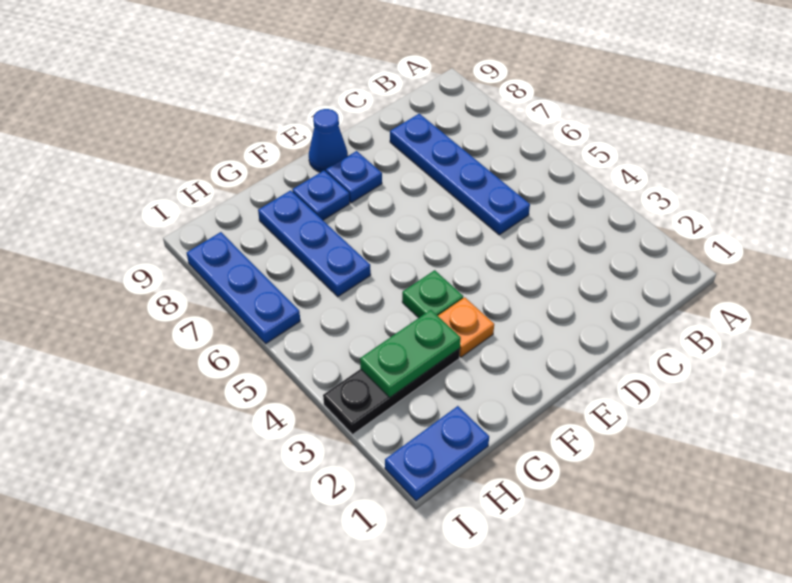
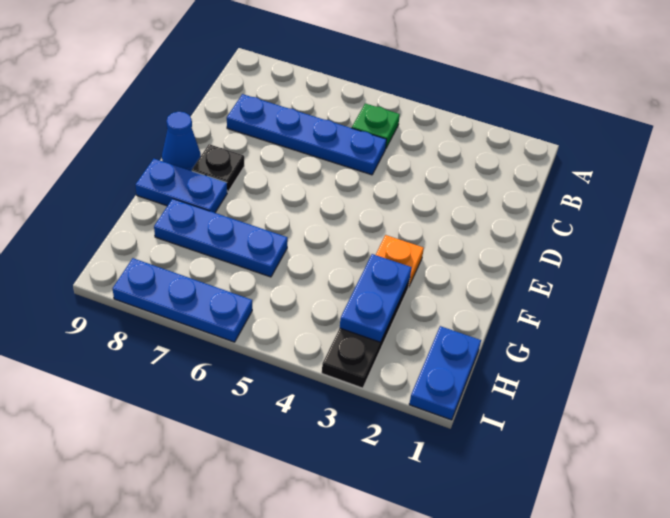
blue plate E8 level 1 -> black plate E8 level 1
green plate F4 level 1 -> green plate B5 level 1
blue plate F8 level 1 -> blue plate F8:F9 level 1
green plate G3:H3 level 2 -> blue plate G3:H3 level 2

